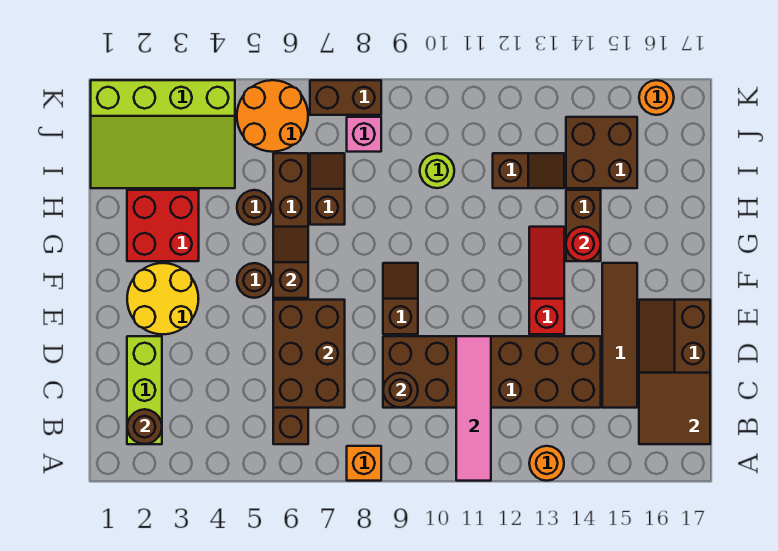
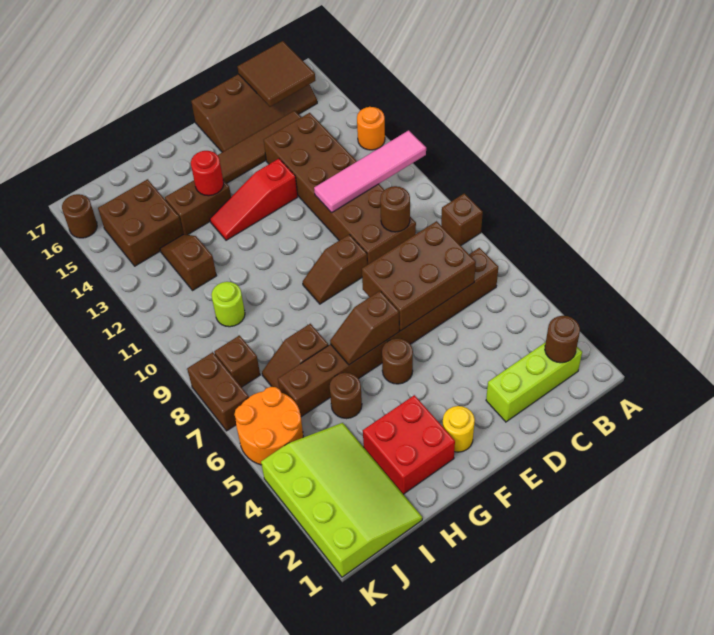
orange brick A8 level 1 -> brown brick A8 level 1
yellow round brick E2:F3 level 1 -> yellow round brick F2 level 1
pink brick J8 level 1 -> brown brick J8 level 1
orange round brick K16 level 1 -> brown round brick K16 level 1

